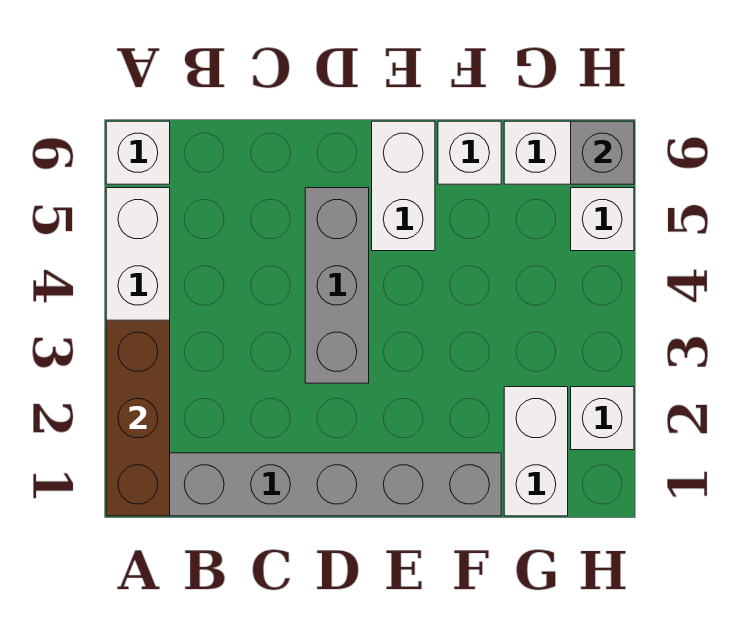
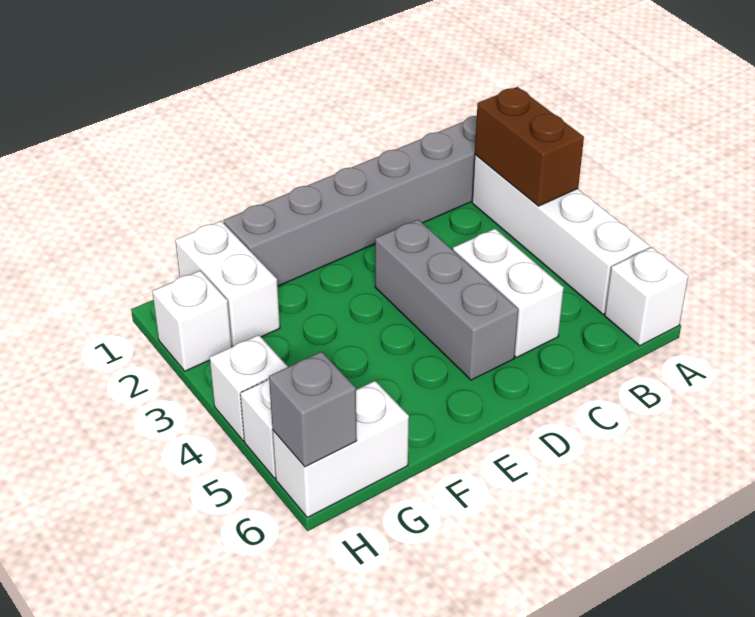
brown brick A1:A3 level 2 -> brown brick A2:A3 level 2
white brick E5:E6 level 1 -> white brick C4:C5 level 1
white brick F6 level 1 -> white brick H4 level 1

